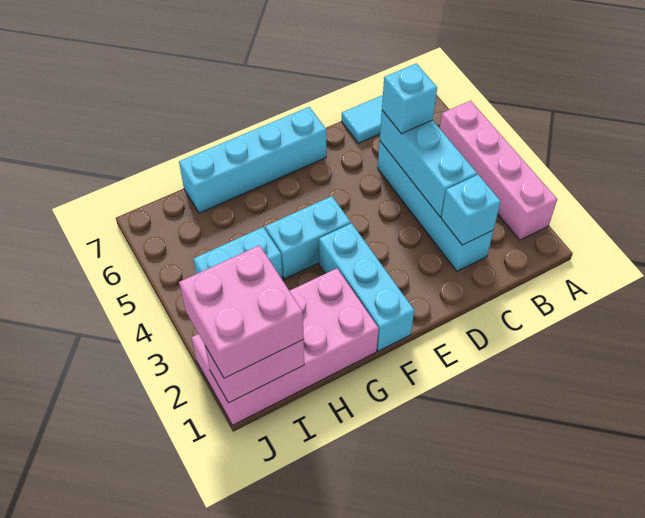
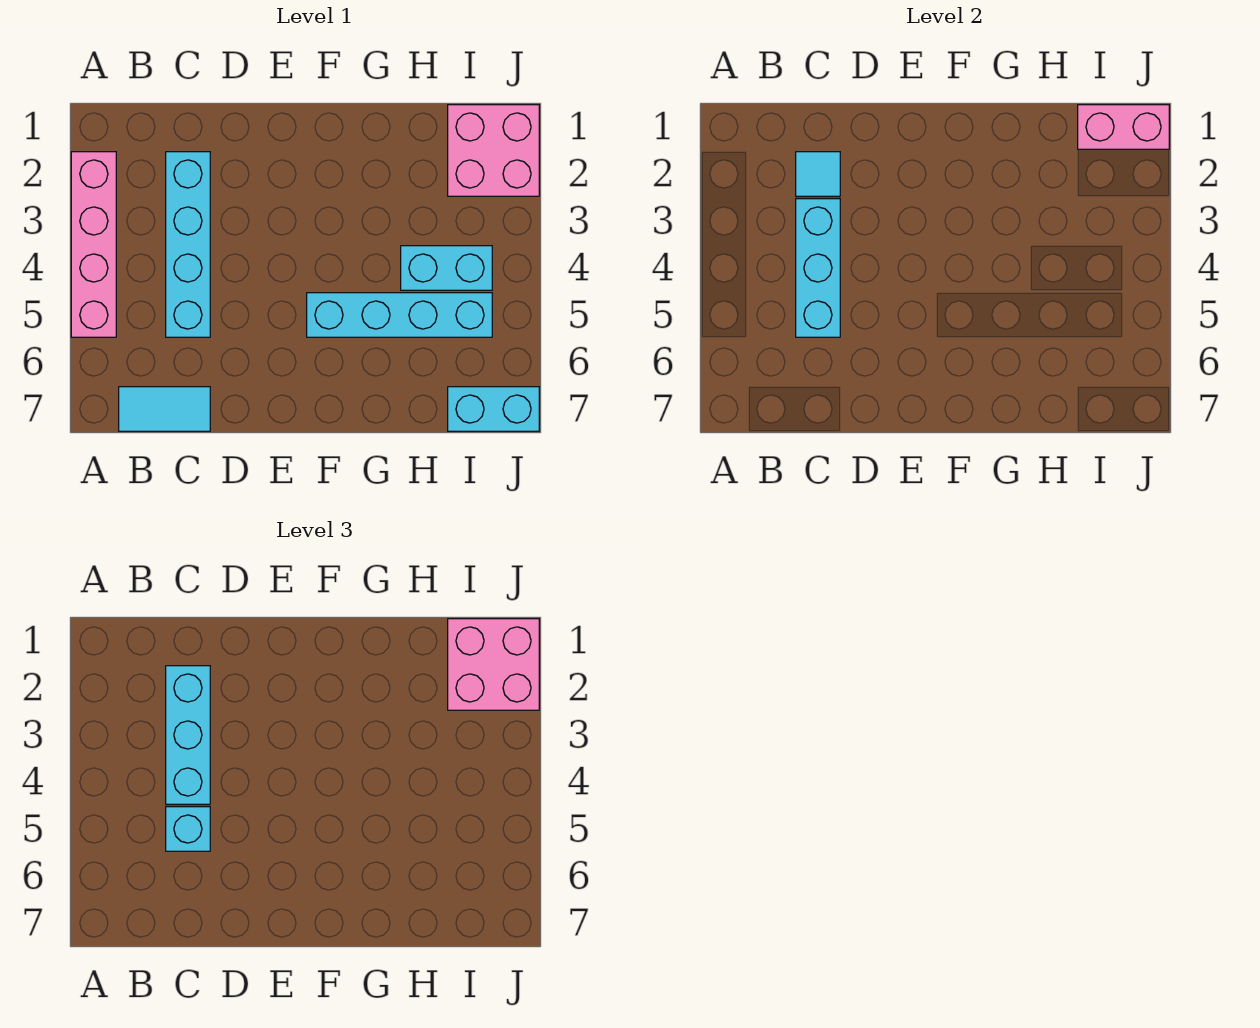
cyan brick C2 level 2 -> cyan tile C2 level 2
cyan brick E7:H7 level 1 -> cyan brick F5:I5 level 1
cyan brick F1:F3 level 1 -> cyan brick C2:C4 level 3
cyan brick F4:G4 level 1 -> cyan brick I7:J7 level 1
pink brick G1:J2 level 1 -> pink brick I1:J2 level 1

